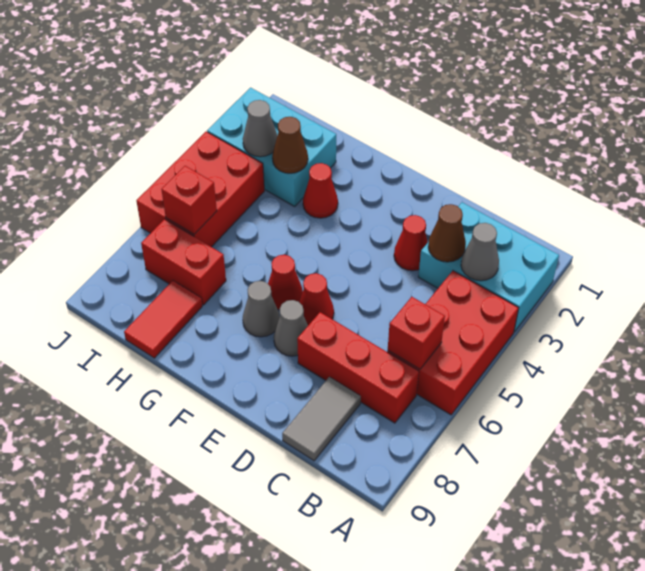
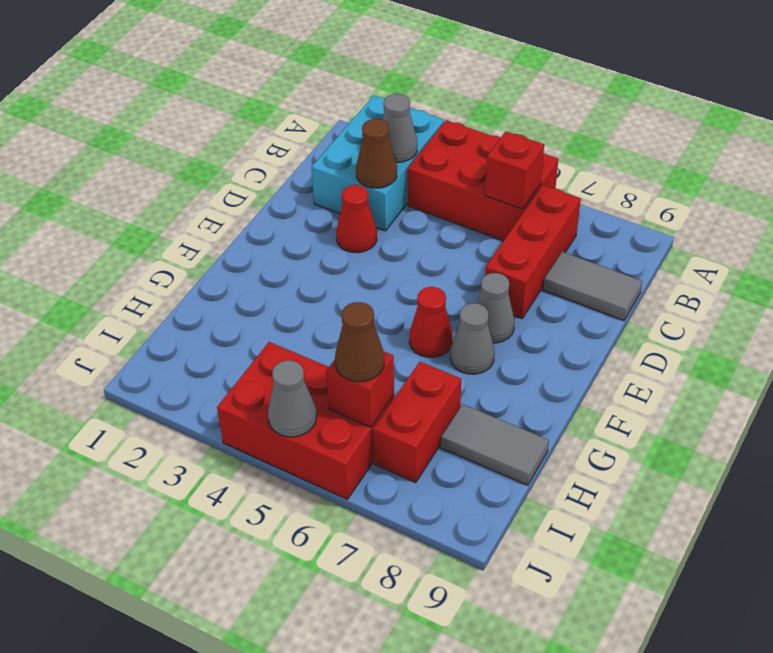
red cone E6 level 1 -> none
red cone G3 level 1 -> none
cyan brick H2:J3 level 1 -> none
brown cone H3 level 2 -> brown cone I6 level 3
red tile H8:H9 level 1 -> grey tile H8:H9 level 1
grey cone I3 level 2 -> grey cone J5 level 2

